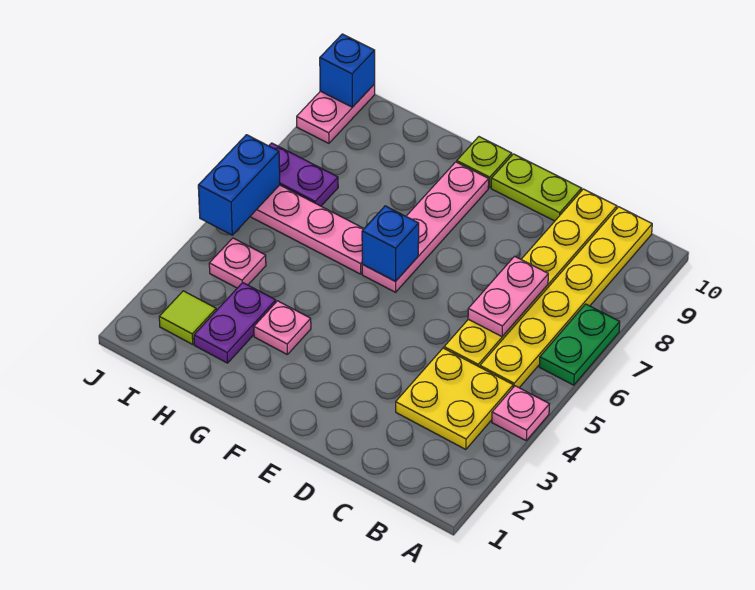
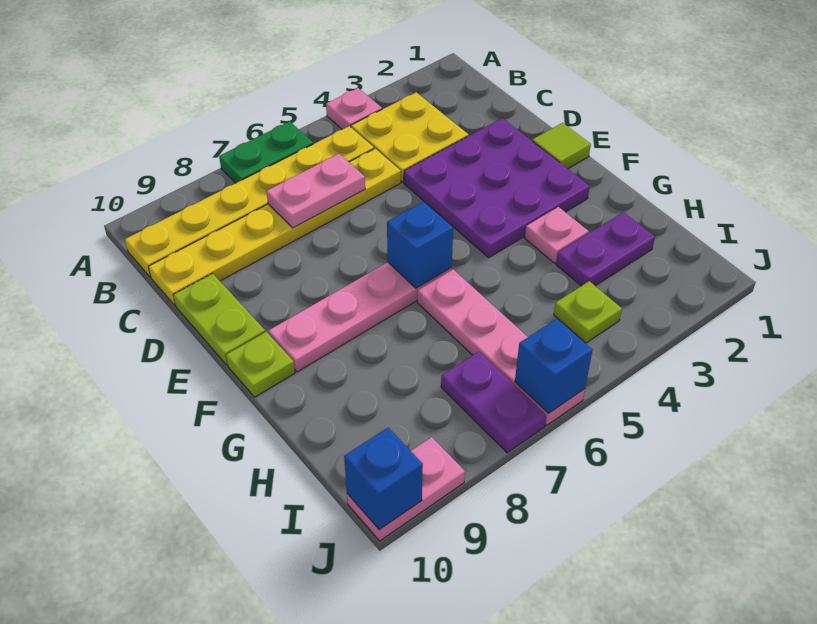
none -> purple plate D2:F4 level 1
lime tile I2 level 1 -> lime tile E1 level 1
pink plate I4 level 1 -> lime plate I4 level 1
blue brick J5:J6 level 2 -> blue brick J6 level 2

